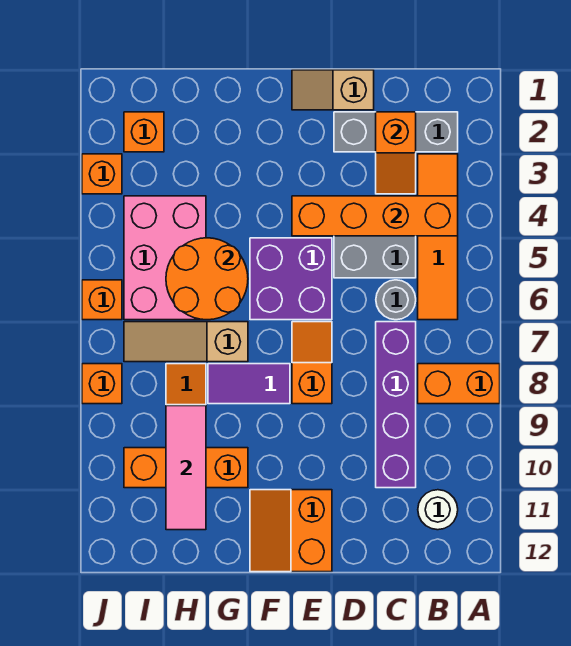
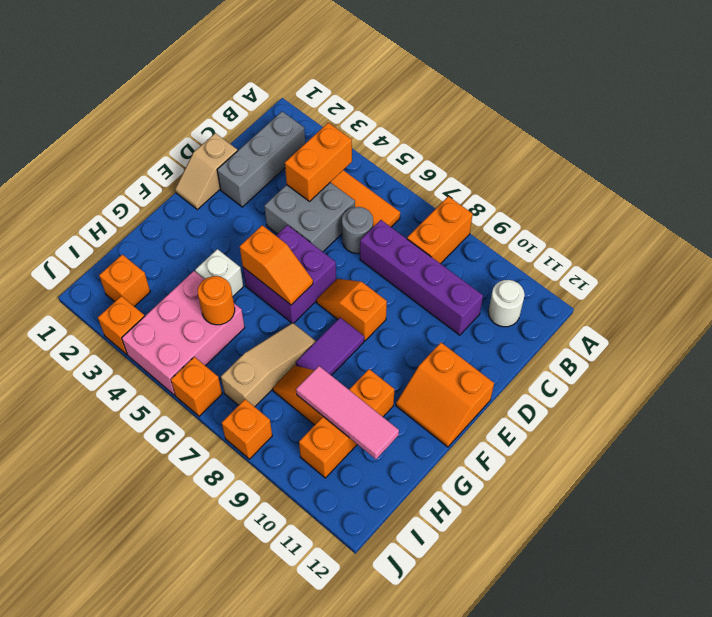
orange brick B4:E4 level 2 -> orange brick B4:C4 level 2
orange slope C2:C3 level 2 top 2 -> orange slope F5:F6 level 2 top 5
none -> white brick G4 level 1
orange round brick G5:H6 level 2 -> orange round brick H5 level 2
tan slope G7:I7 level 1 top G -> tan slope G7:I7 level 1 top I
pink brick H4:I6 level 1 -> pink brick H4:J5 level 1

